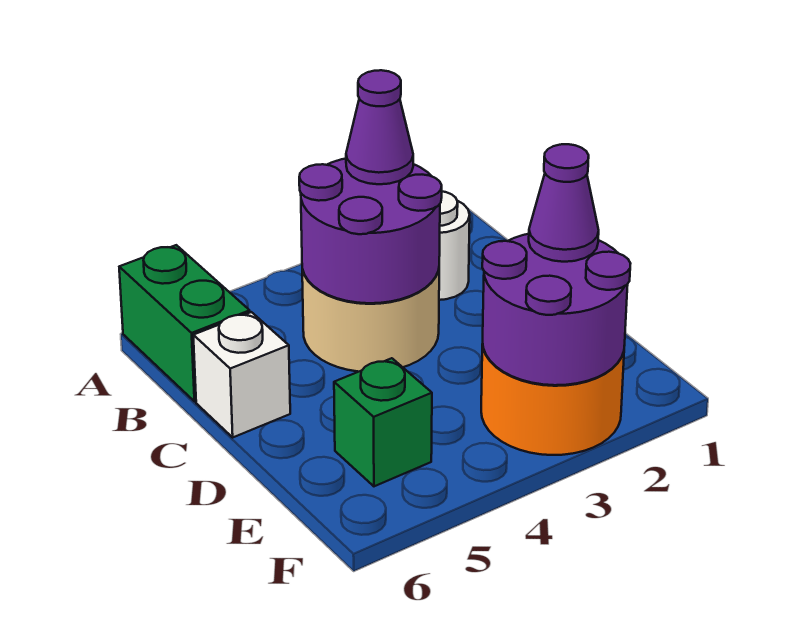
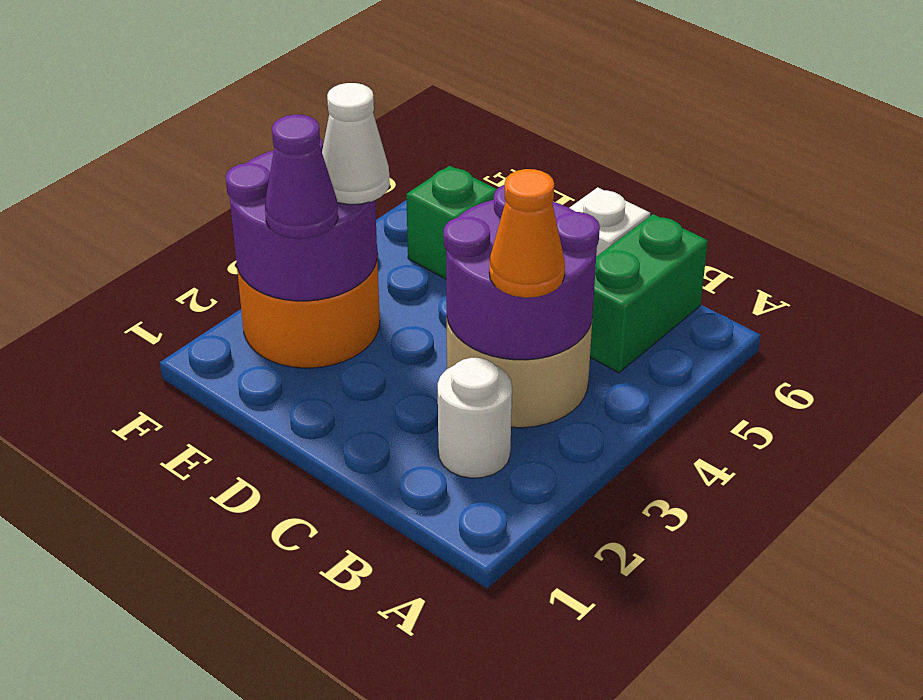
green brick A6:B6 level 1 -> green brick B5:B6 level 1
purple cone B3 level 3 -> orange cone B3 level 3
none -> white cone E3 level 3

